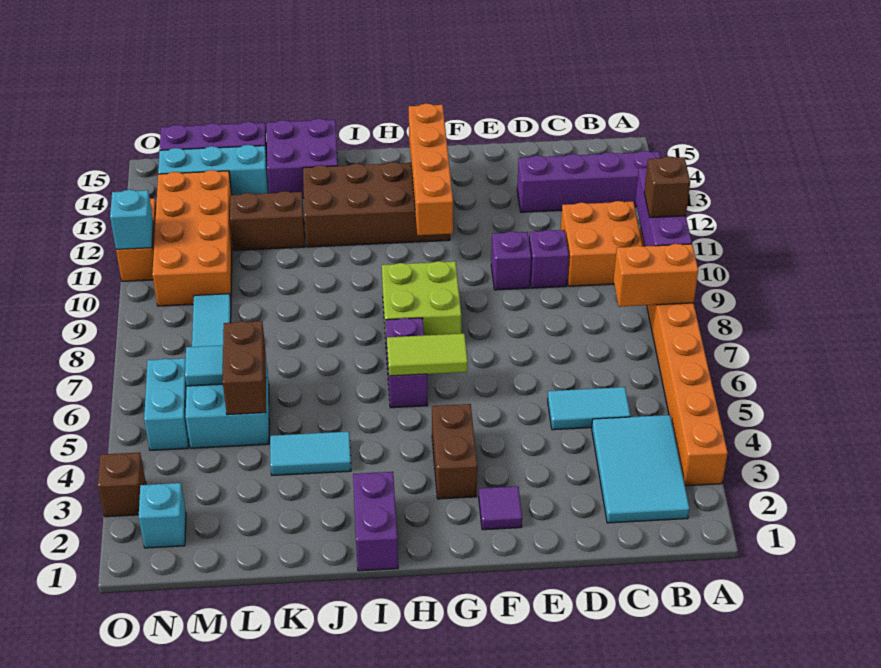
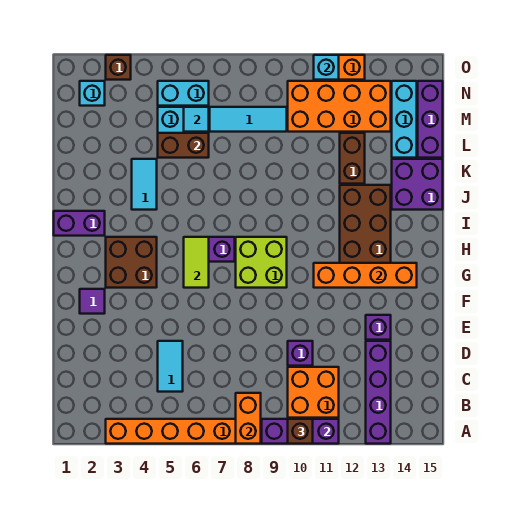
cyan tile B2:C4 level 1 -> none
purple brick E10 level 1 -> purple brick E13 level 1
brown brick G3:G4 level 1 -> brown brick G3:H4 level 1

